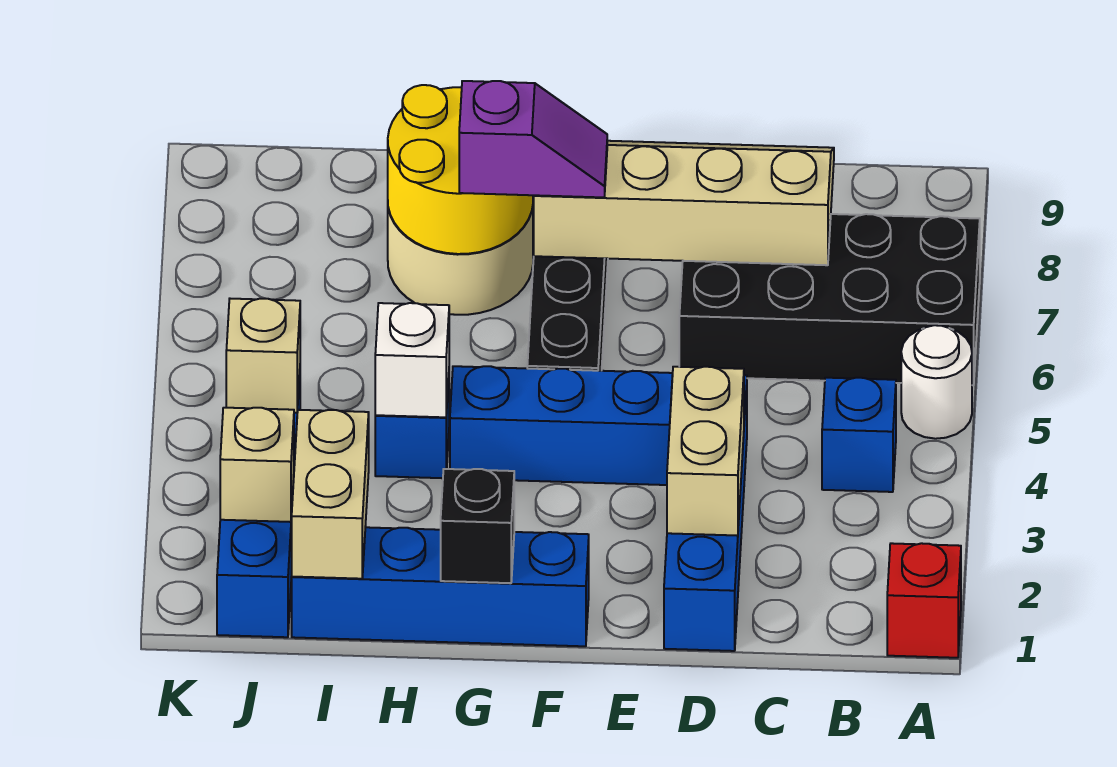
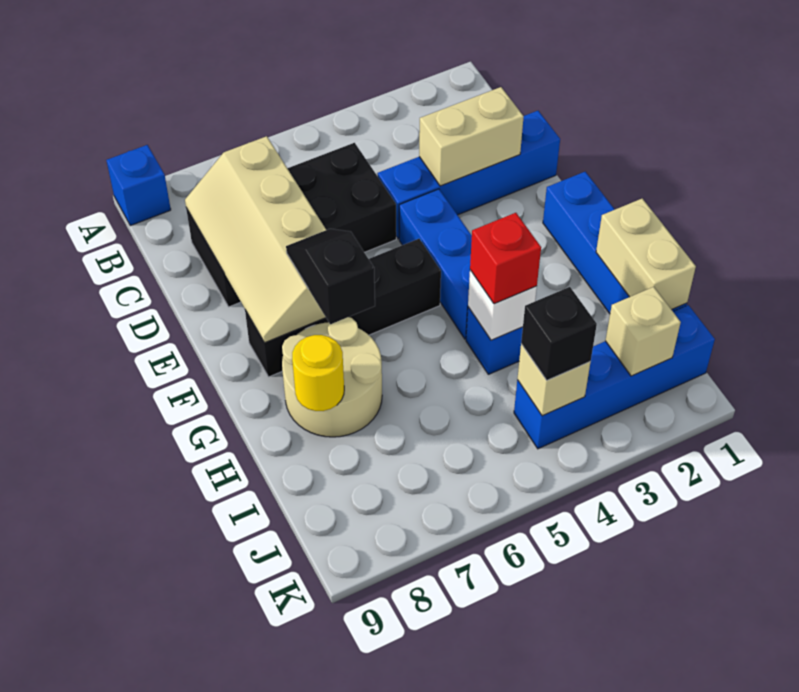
red brick A1 level 1 -> red brick H4 level 3
white round brick A5 level 1 -> none
black brick A6:D7 level 1 -> black brick C5:D8 level 1
blue brick B4 level 1 -> blue brick A9 level 1
purple slope F7:G7 level 3 top G -> black slope F7:G7 level 3 top G
black brick G1 level 2 -> black brick J4 level 3
yellow round brick G7:H8 level 2 -> yellow round brick H8 level 2
tan brick I1:I2 level 2 -> tan brick H1:I1 level 2

